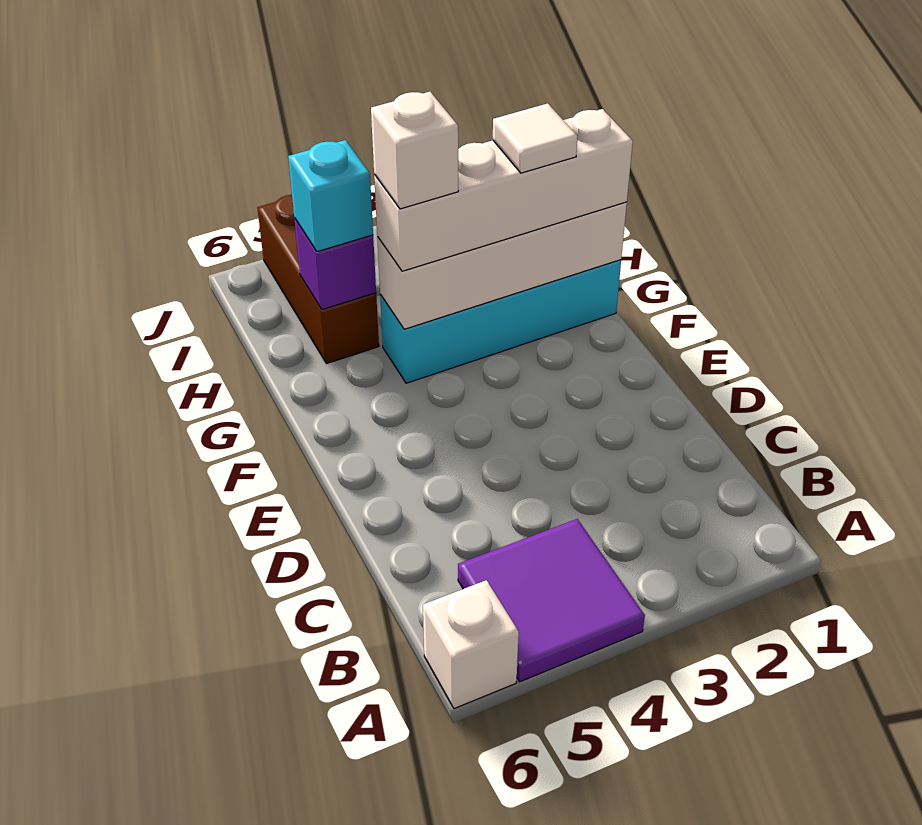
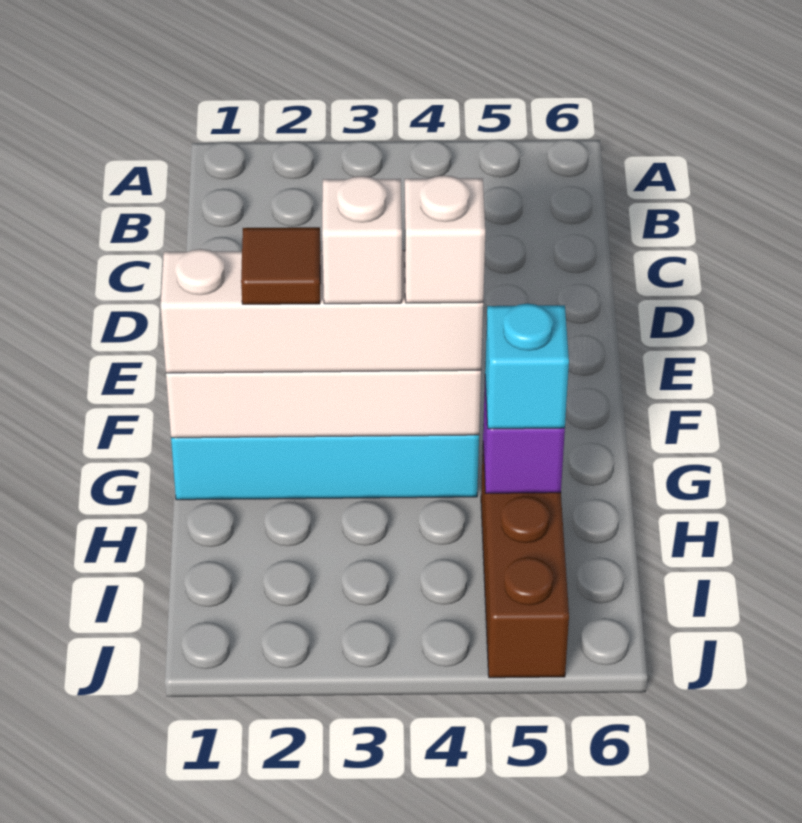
purple tile A4:B5 level 1 -> none
white brick A6 level 1 -> white brick G3 level 4
white tile G2 level 4 -> brown tile G2 level 4

